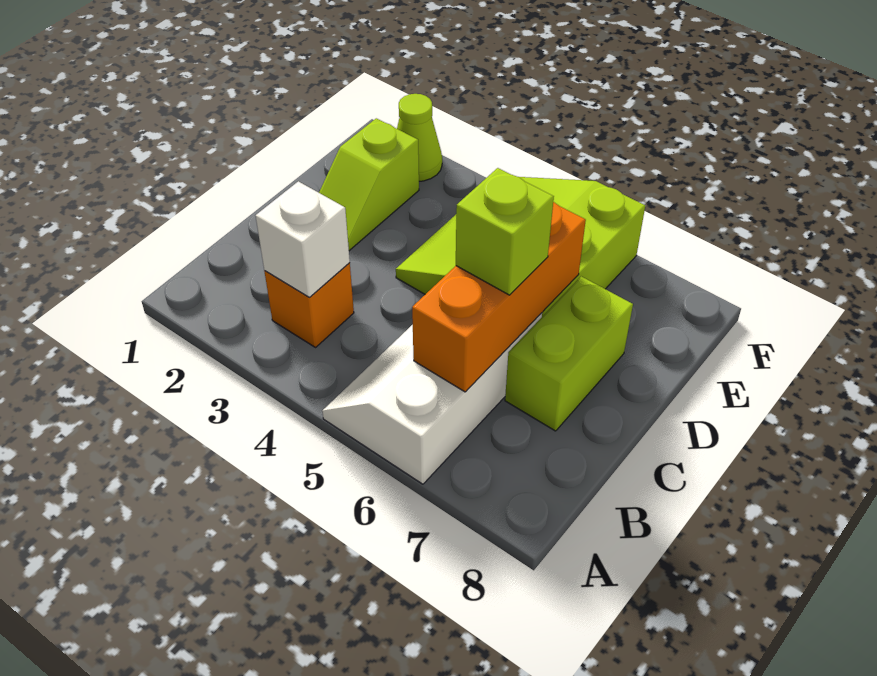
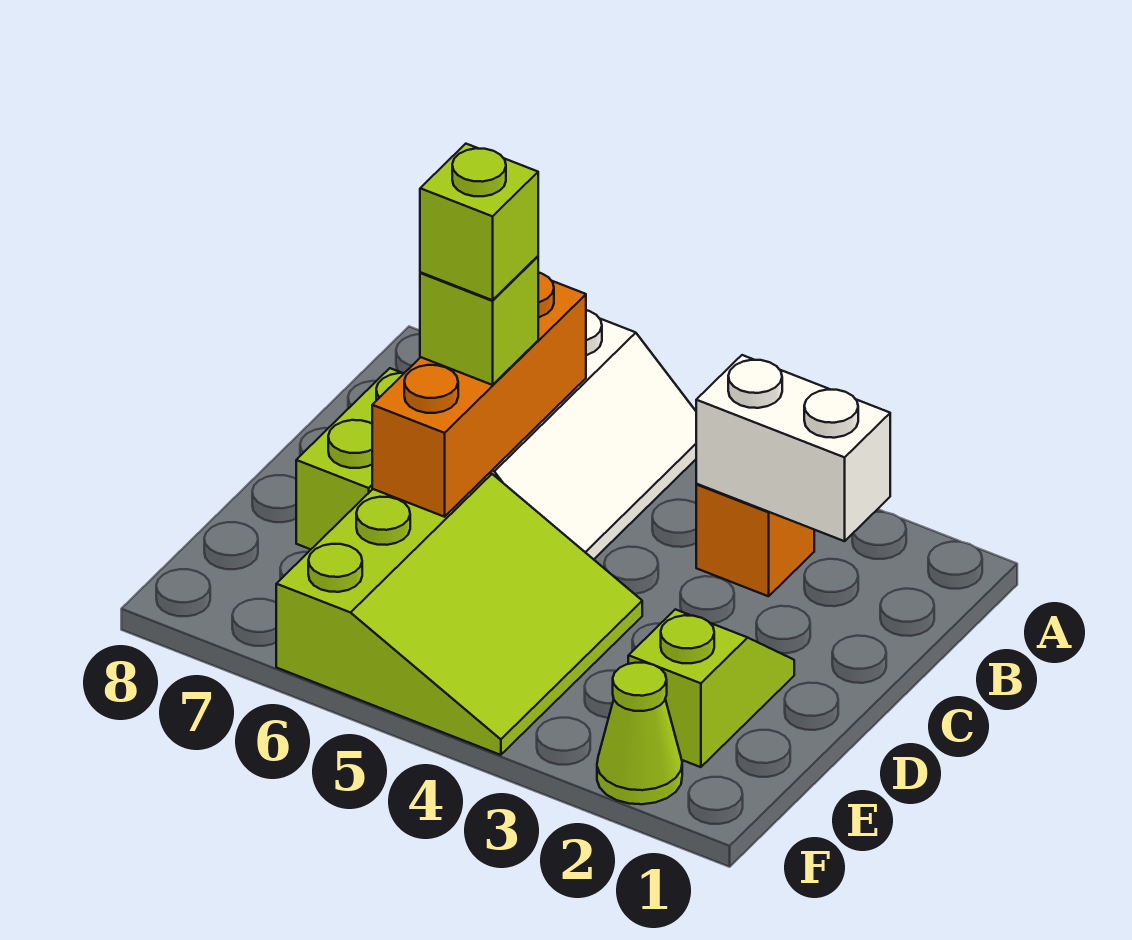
white brick B3 level 2 -> white brick B2:B3 level 2
none -> lime brick C6 level 4

